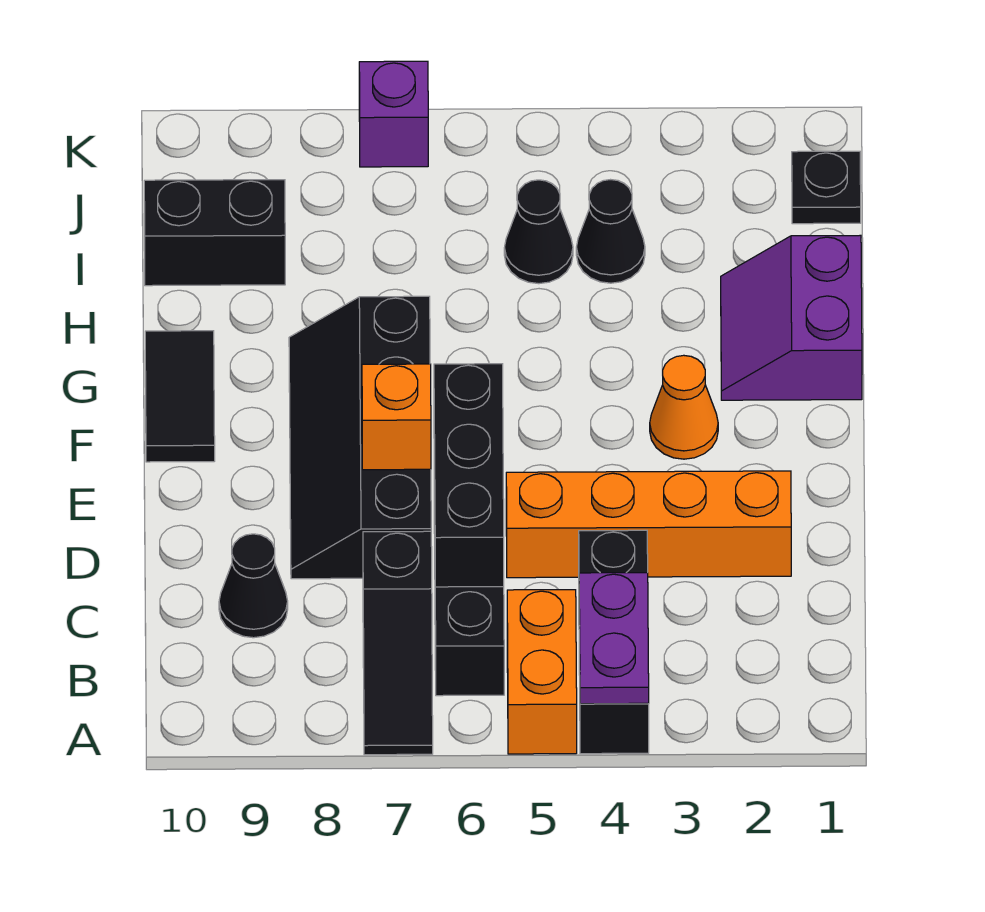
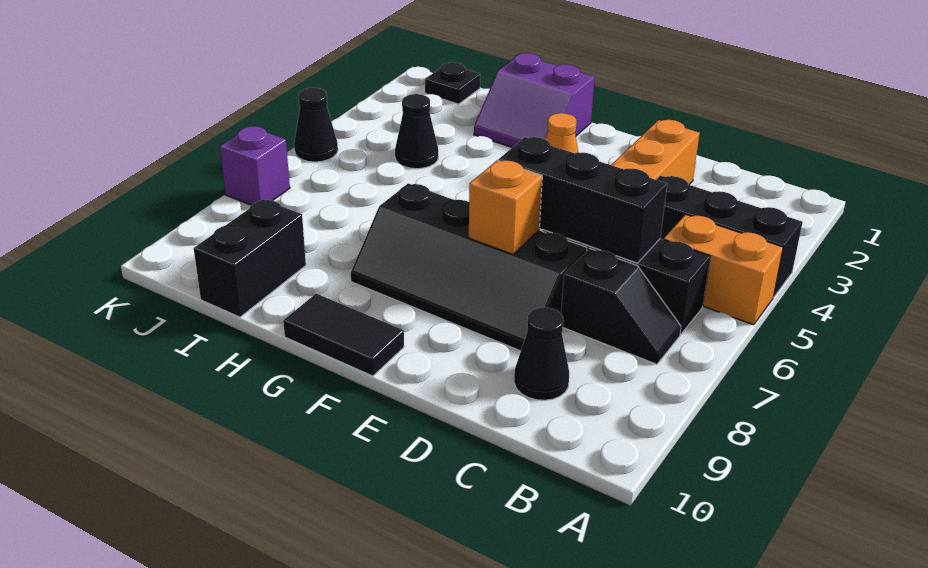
purple plate A4:B4 level 2 -> none
black slope A7:C7 level 1 top C -> black slope B7:C7 level 1 top C
black cone I5 level 1 -> black cone K5 level 1

